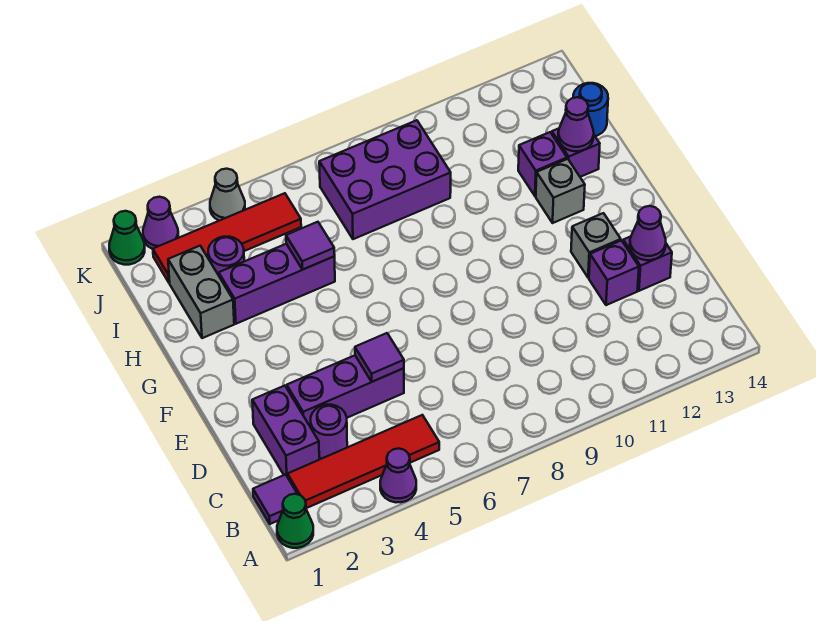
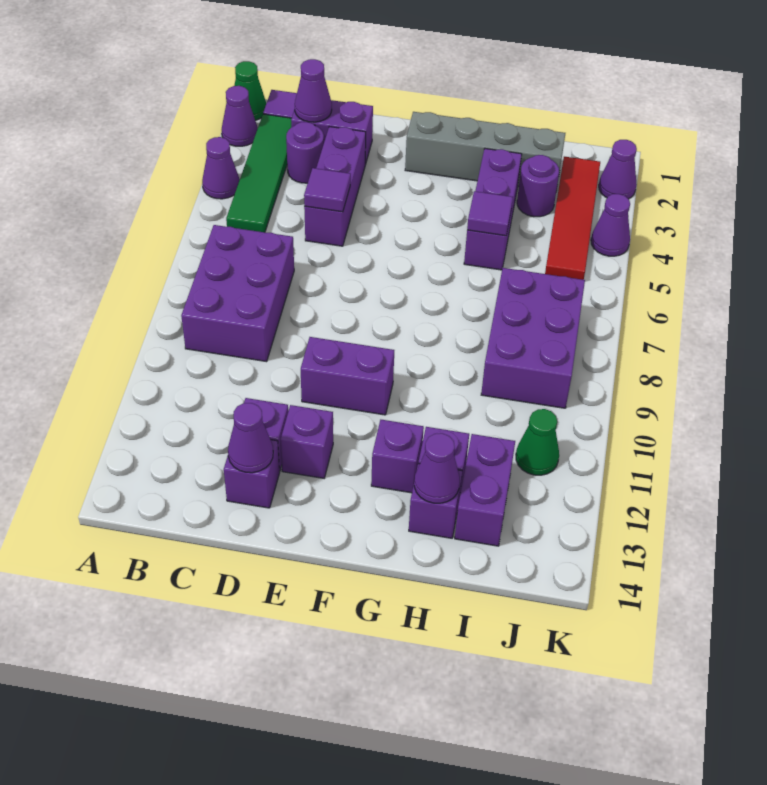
none -> purple cone A2 level 1
red tile B2:B5 level 1 -> green tile B2:B5 level 1
none -> purple brick B7:C9 level 1
none -> purple cone C2 level 2
none -> purple brick E10:F10 level 1
grey brick E12 level 1 -> purple brick E12 level 1
grey brick G12 level 1 -> purple brick G12 level 1
grey brick H2:I2 level 1 -> grey brick F2:I2 level 1
none -> purple brick I12:I13 level 1
blue round brick I14 level 1 -> none
green cone K1 level 1 -> green cone J11 level 1
grey cone K4 level 1 -> purple cone K4 level 1

